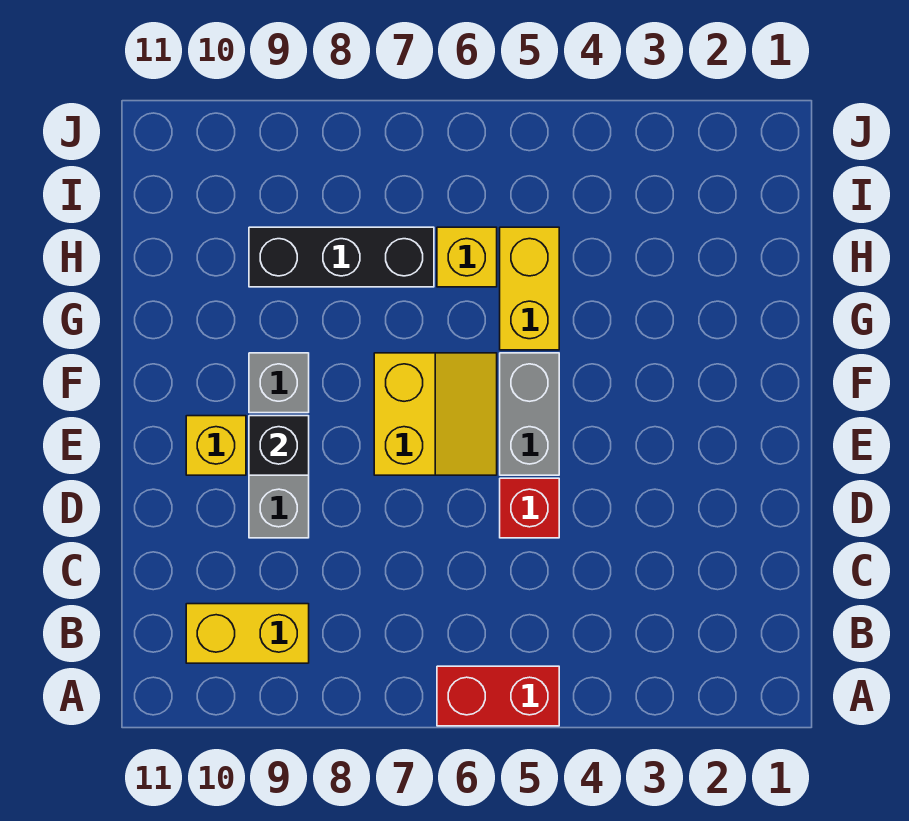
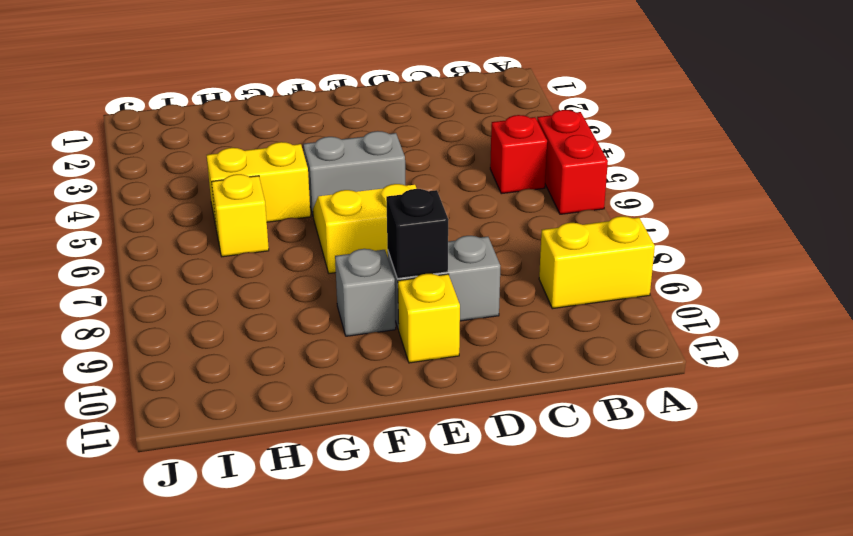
yellow brick B9:B10 level 1 -> yellow brick A9:B9 level 1
red brick D5 level 1 -> red brick B5 level 1
black brick H7:H9 level 1 -> none

